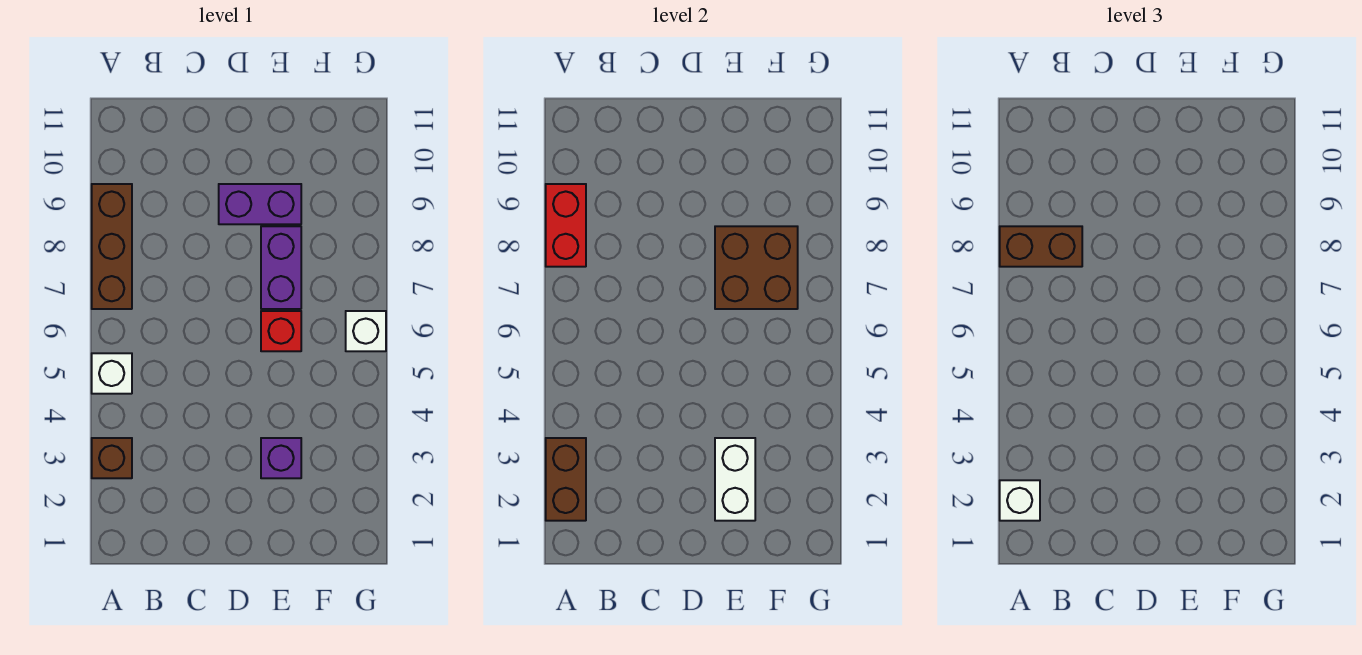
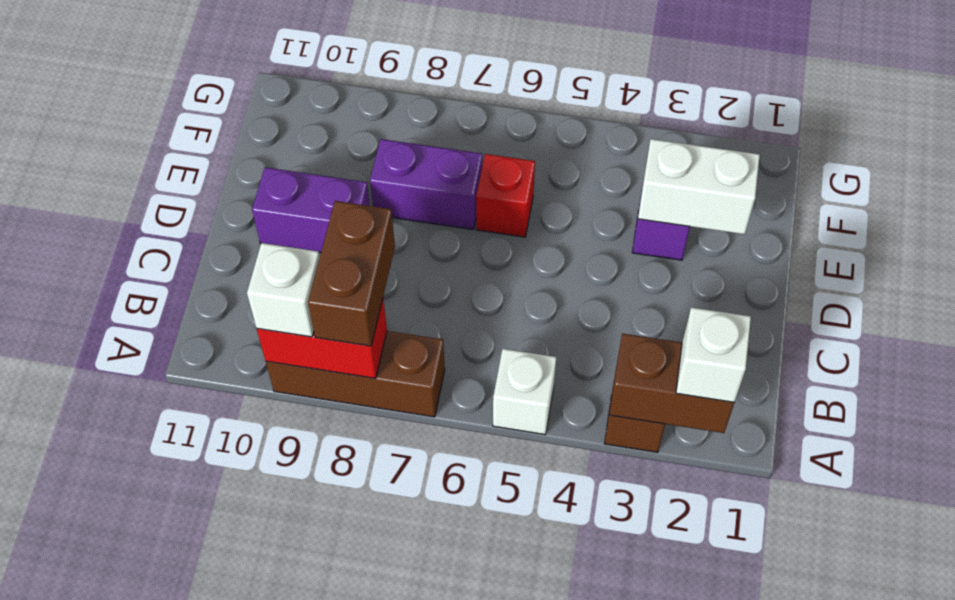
purple brick D9:E9 level 1 -> purple brick D9:D10 level 1
brown brick E7:F8 level 2 -> none
white brick G6 level 1 -> white brick A9 level 3

